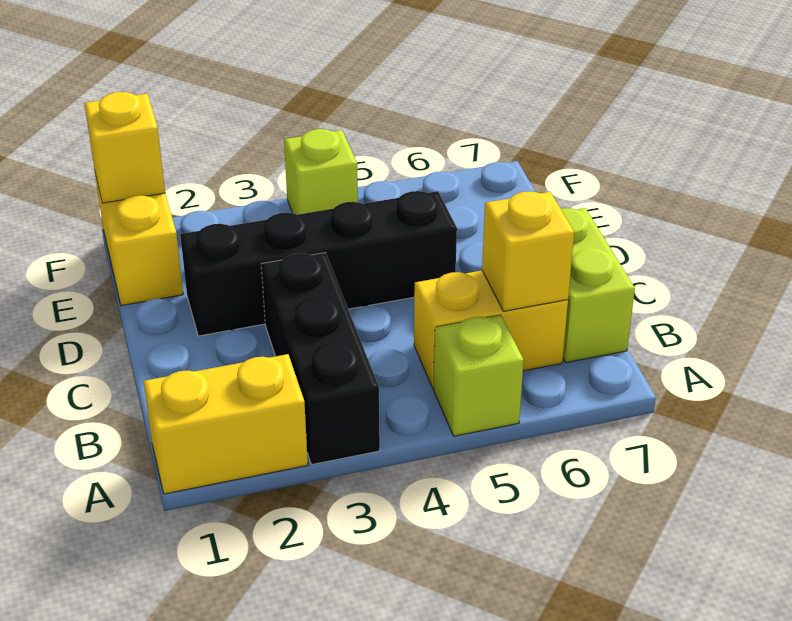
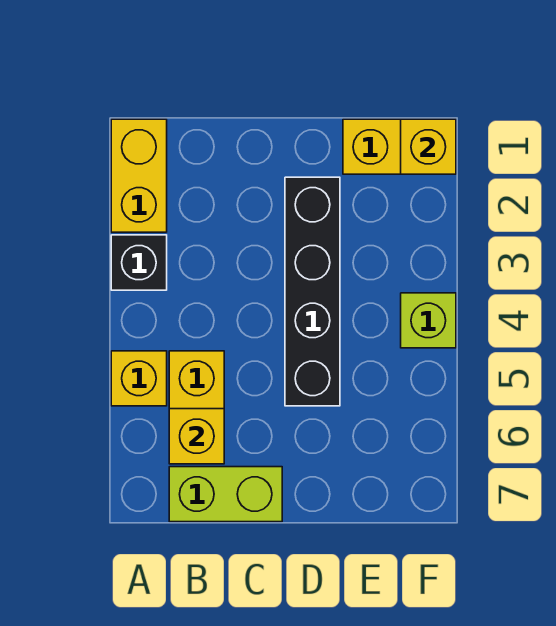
black brick A3:C3 level 1 -> black brick A3 level 1
lime brick A5 level 1 -> yellow brick A5 level 1

